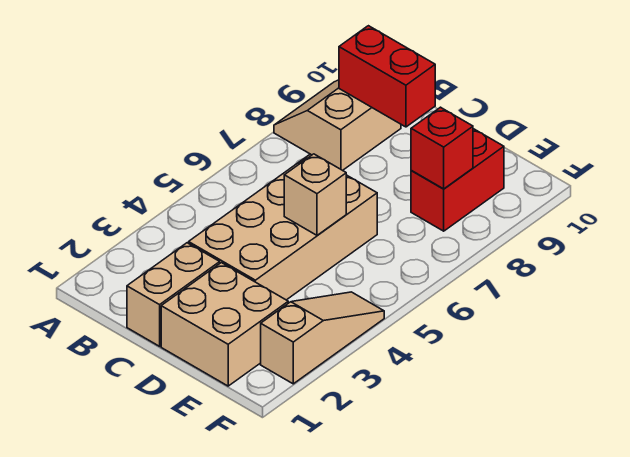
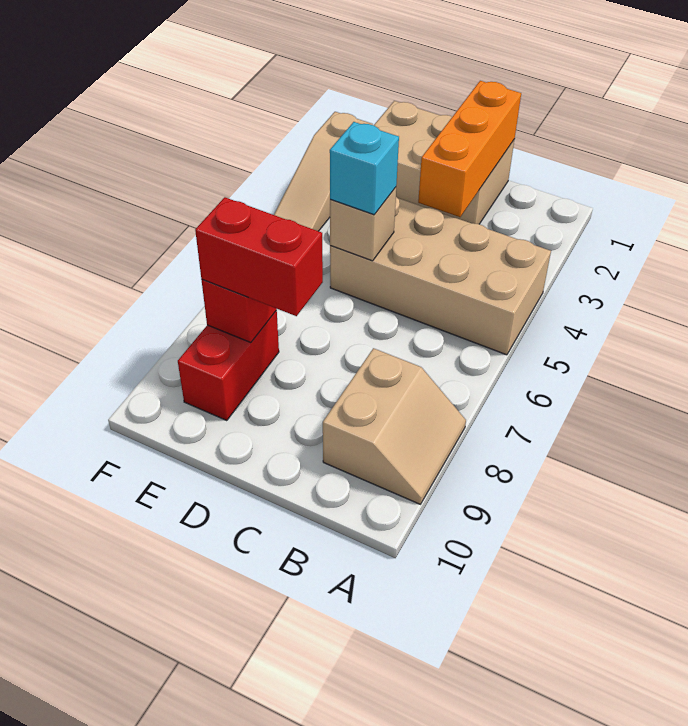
red brick B9:C9 level 2 -> red brick D8:E8 level 3
none -> orange brick C1:C3 level 2
tan brick C3:D6 level 1 -> tan brick A4:D5 level 1
none -> cyan brick D5 level 3

